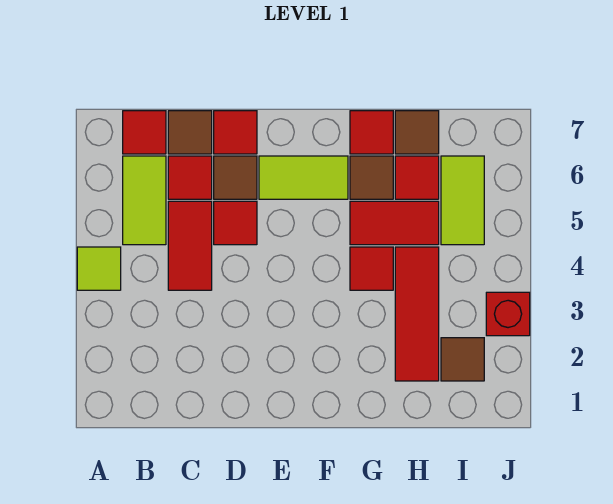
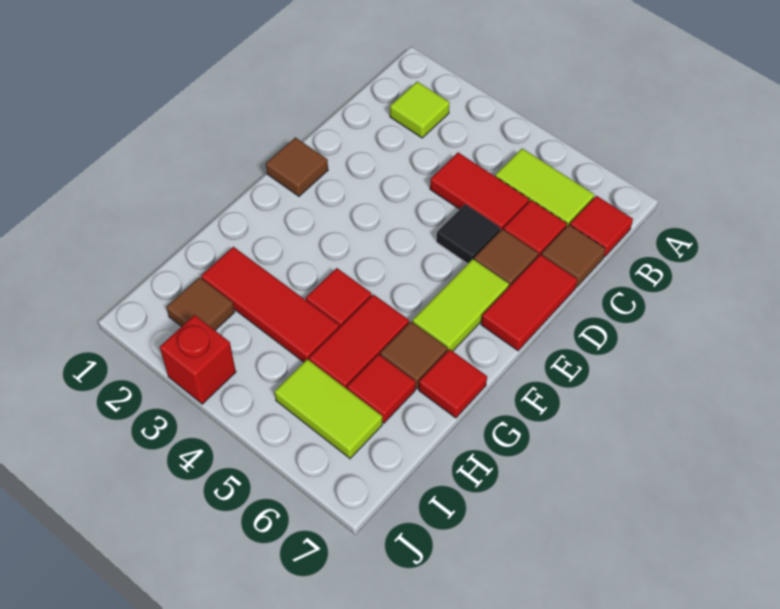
lime tile A4 level 1 -> lime tile B2 level 1
red tile D5 level 1 -> black tile D5 level 1
red tile D7 level 1 -> red tile D7:E7 level 1
brown tile H7 level 1 -> brown tile E1 level 1

